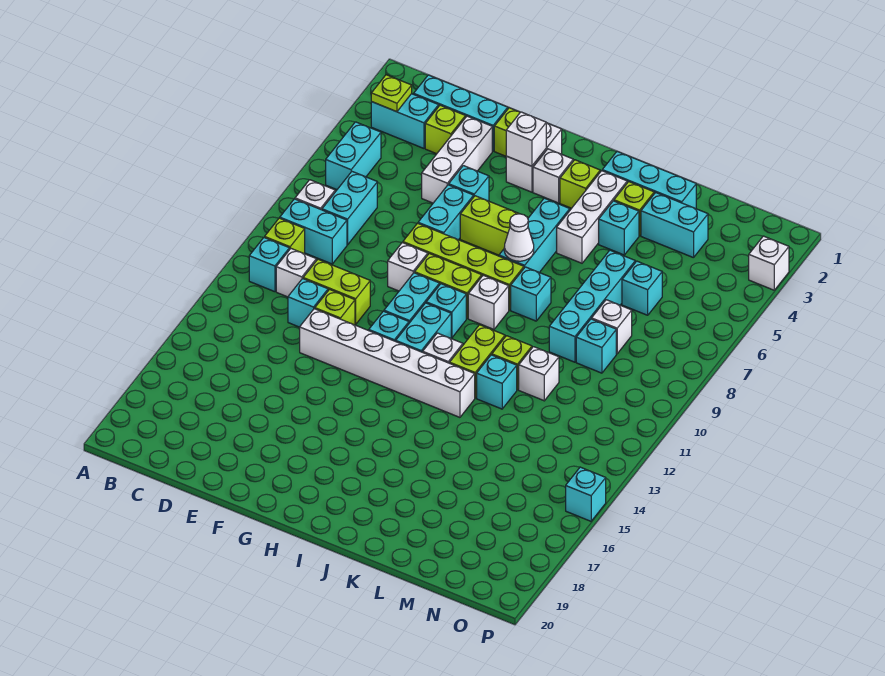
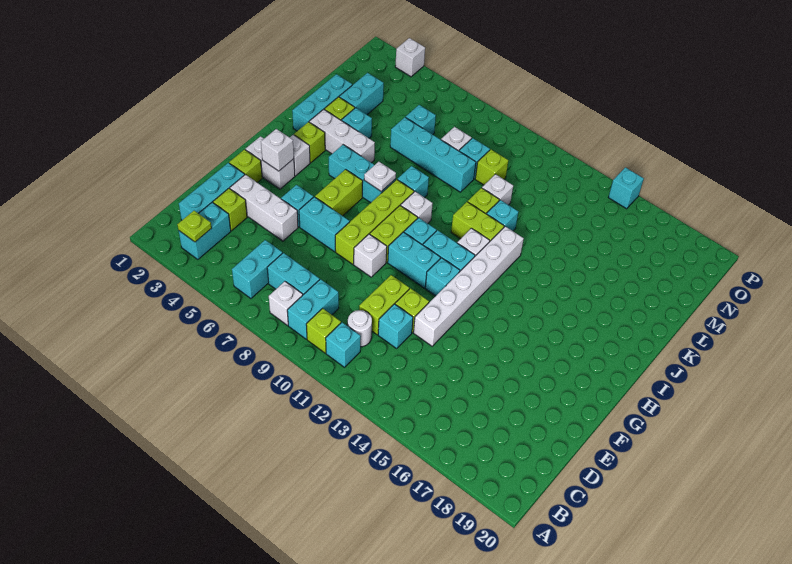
cyan brick B5:B6 level 1 -> cyan brick B6:C6 level 1
white brick C11 level 1 -> white round brick C11 level 1
white cone I7 level 2 -> white plate I7 level 2
none -> lime brick M10 level 1

